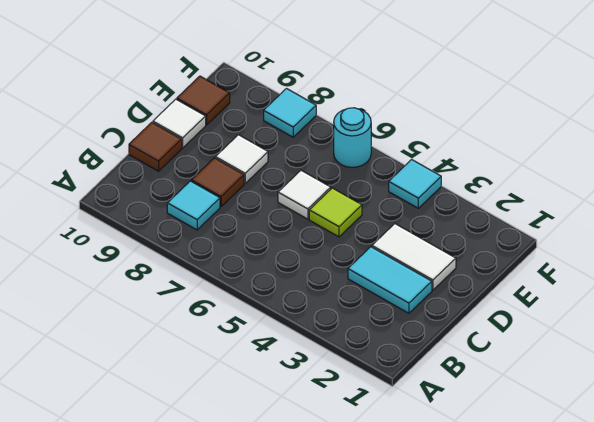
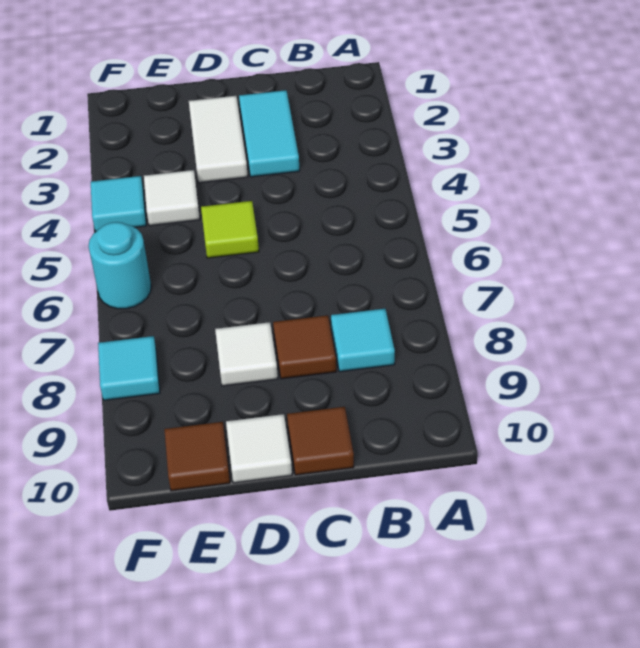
white tile D6 level 1 -> white tile E4 level 1

